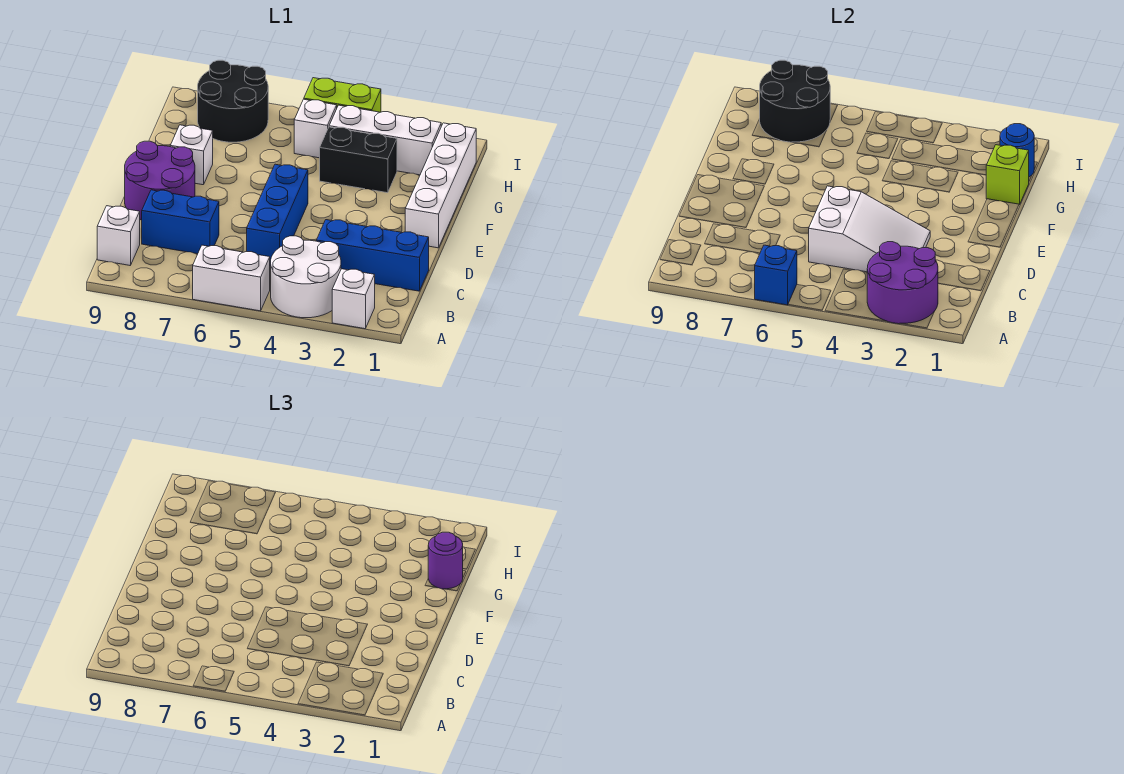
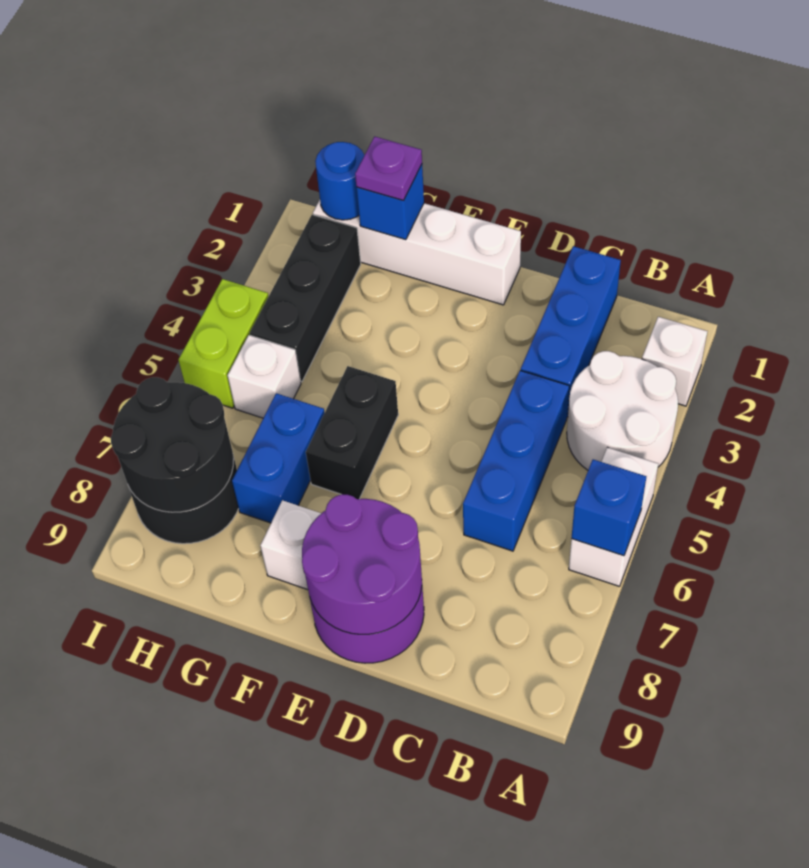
purple round brick A2:B3 level 2 -> purple round brick D8:E9 level 2
white brick B9 level 1 -> none
white slope C3:D5 level 2 top 5 -> none
blue brick C5:E5 level 1 -> blue brick C4:C6 level 1
blue brick C7:C8 level 1 -> blue brick G6:G7 level 1
lime brick G1 level 2 -> blue brick G1 level 2
purple round brick G1 level 3 -> purple plate G1 level 3
black brick G3:G4 level 1 -> black brick F5:F6 level 1
white brick H2:H4 level 1 -> black brick H2:H4 level 1

